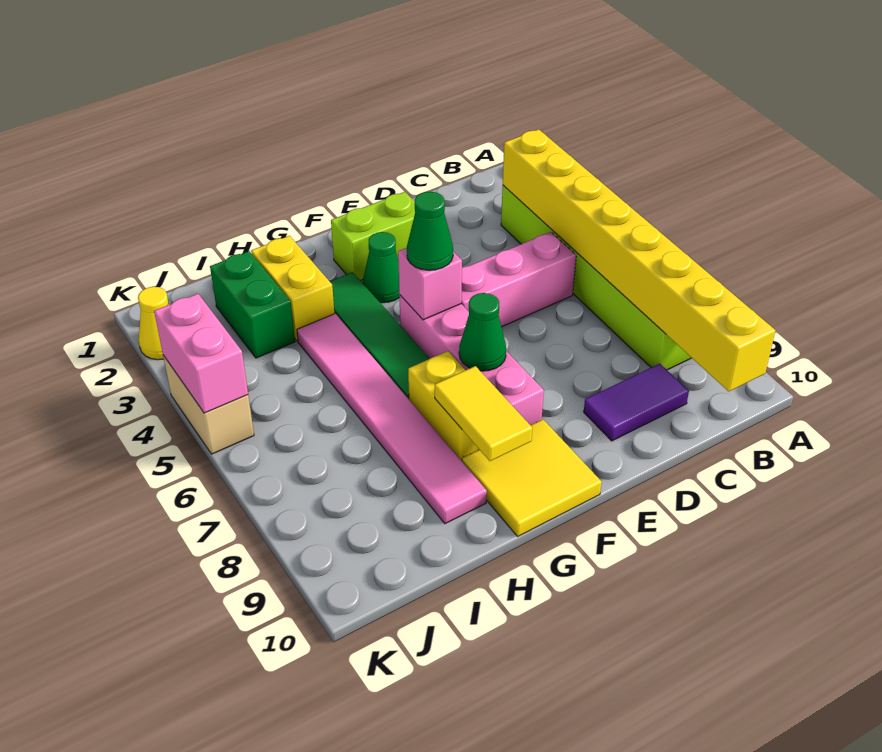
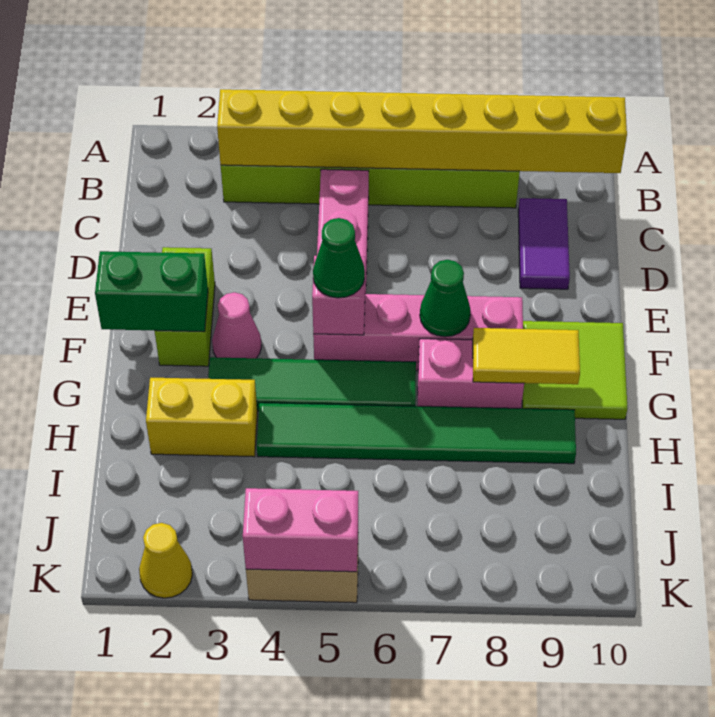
green cone F3 level 1 -> pink cone F3 level 1
yellow tile F9:G10 level 1 -> lime tile F9:G10 level 1
yellow brick G7:G8 level 1 -> pink brick G7:G8 level 1
pink tile H4:H9 level 1 -> green tile H4:H9 level 1
green brick I2:I3 level 1 -> green brick F1:F2 level 2

